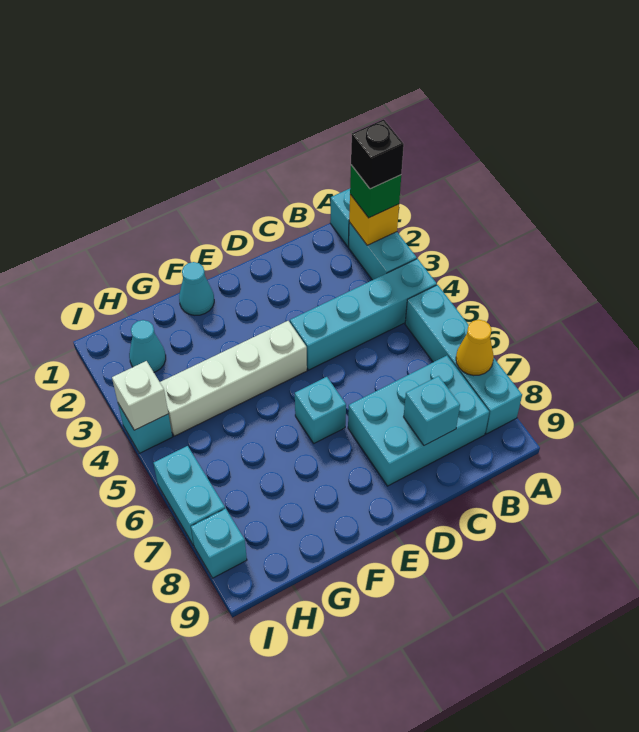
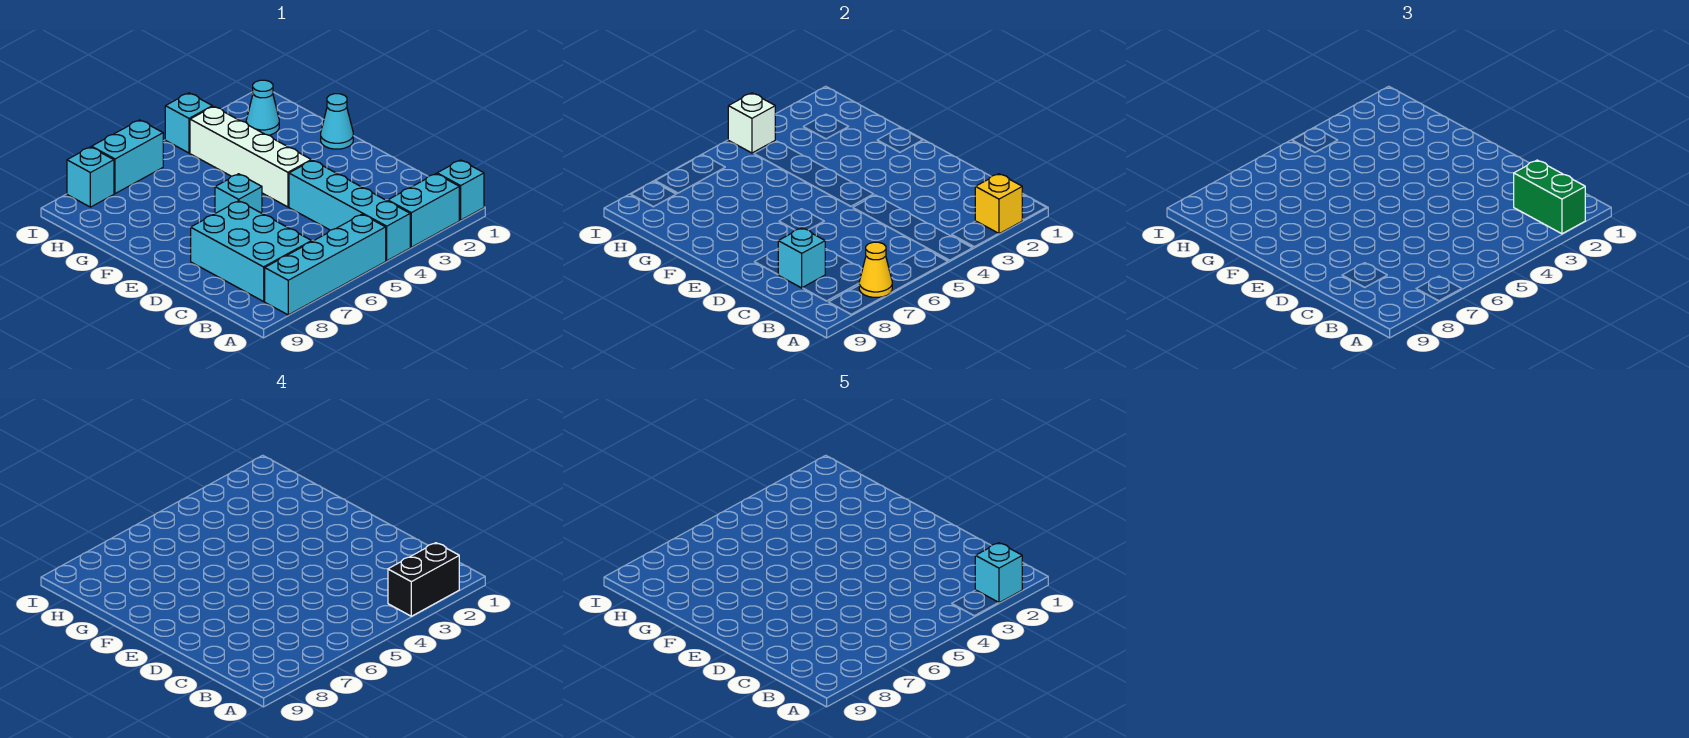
green brick A2 level 3 -> green brick A2:B2 level 3
black brick A2 level 4 -> black brick A2:A3 level 4
none -> cyan brick A2 level 5

